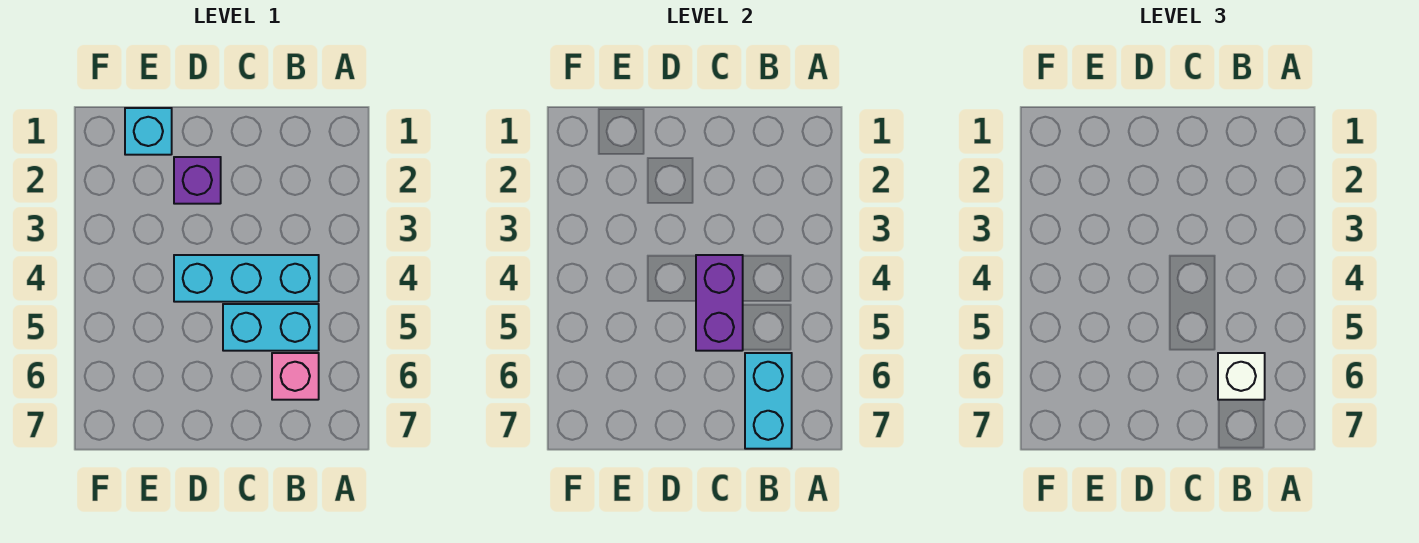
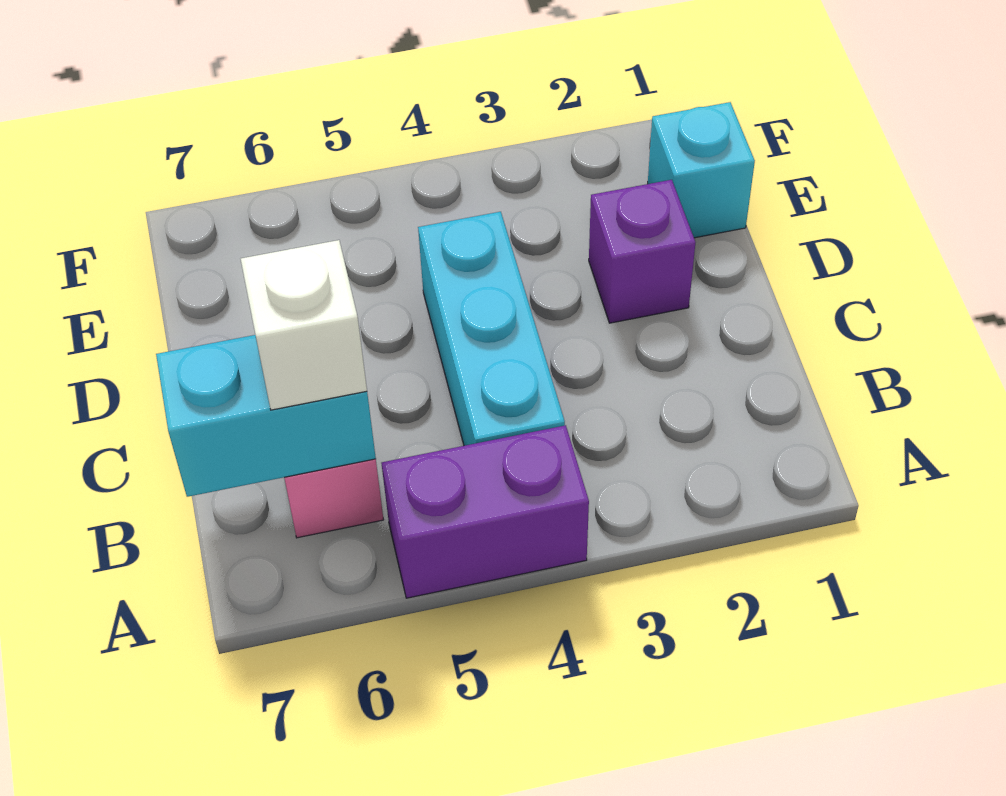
cyan brick B5:C5 level 1 -> none
purple brick C4:C5 level 2 -> purple brick A4:A5 level 1

